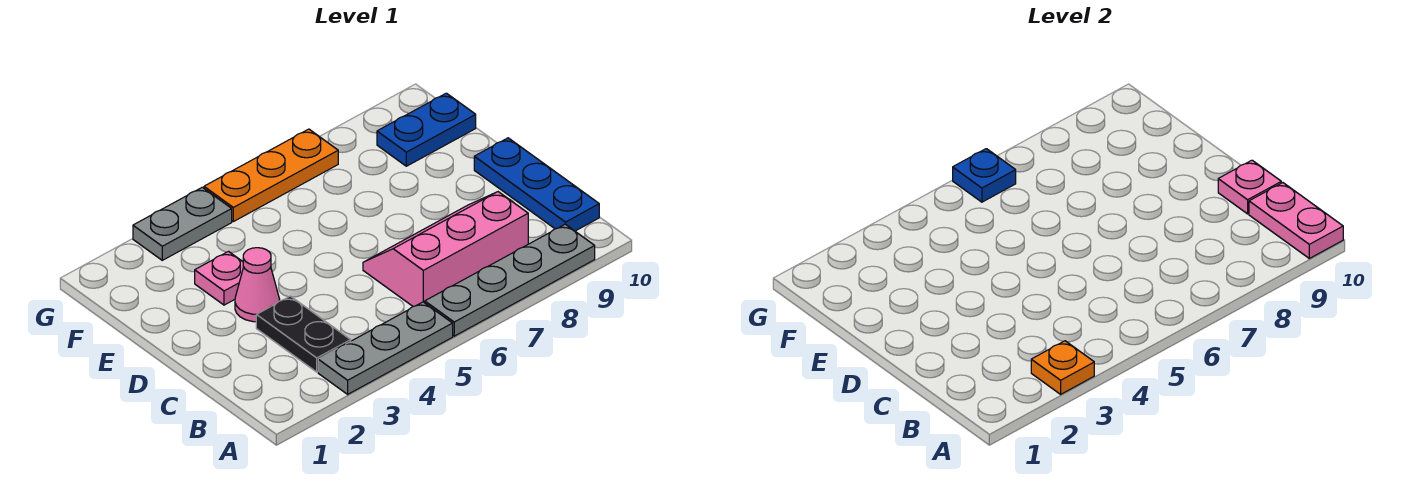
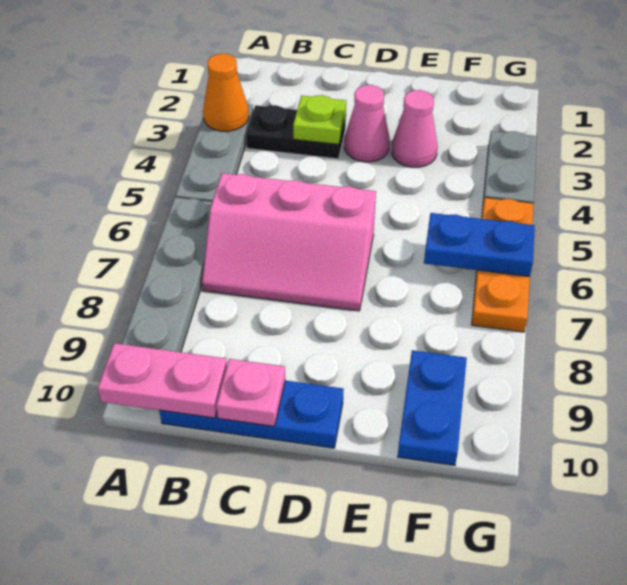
orange plate A3 level 2 -> orange cone A3 level 2
pink slope B6:C8 level 1 top B -> pink slope B6:D7 level 1 top 6
none -> lime plate C3 level 2
pink plate E3 level 1 -> pink cone E3 level 1
blue plate G6 level 2 -> blue plate F6:G6 level 2

